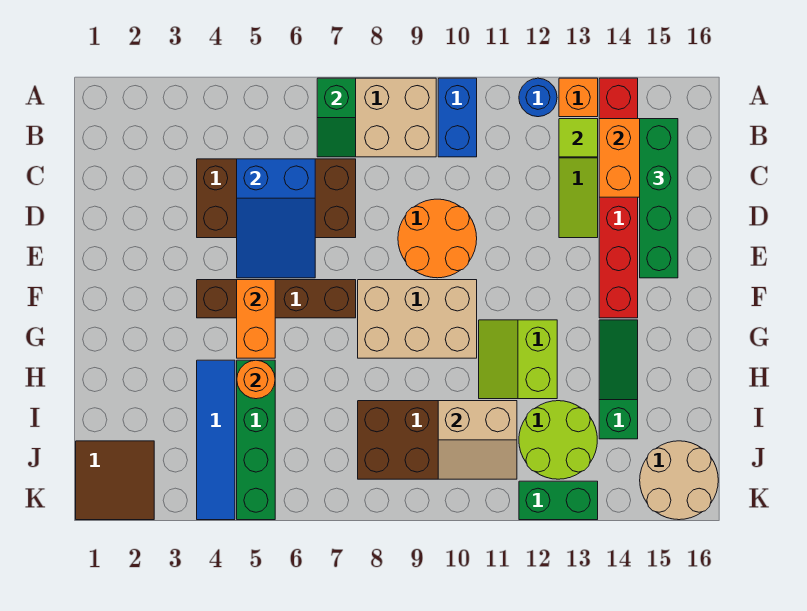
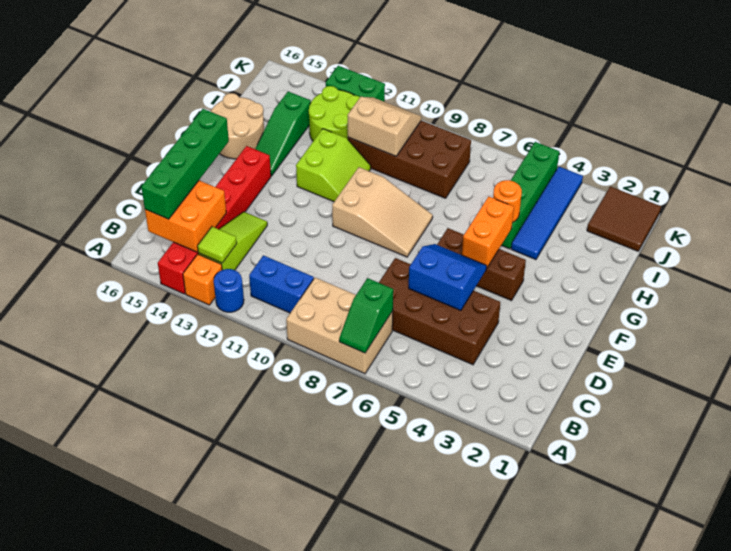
green slope A7:B7 level 2 top A -> green slope A7:B7 level 2 top B
blue brick A10:B10 level 1 -> blue brick B10:B11 level 1
blue slope C5:E6 level 2 top C -> blue slope D5:E6 level 2 top D
orange round brick D9:E10 level 1 -> none
brown brick F4:F7 level 1 -> brown brick F4:F6 level 1
tan brick F8:G10 level 1 -> tan slope F8:G10 level 1 top 10
tan round brick J15:K16 level 1 -> tan round brick G15:H16 level 1

